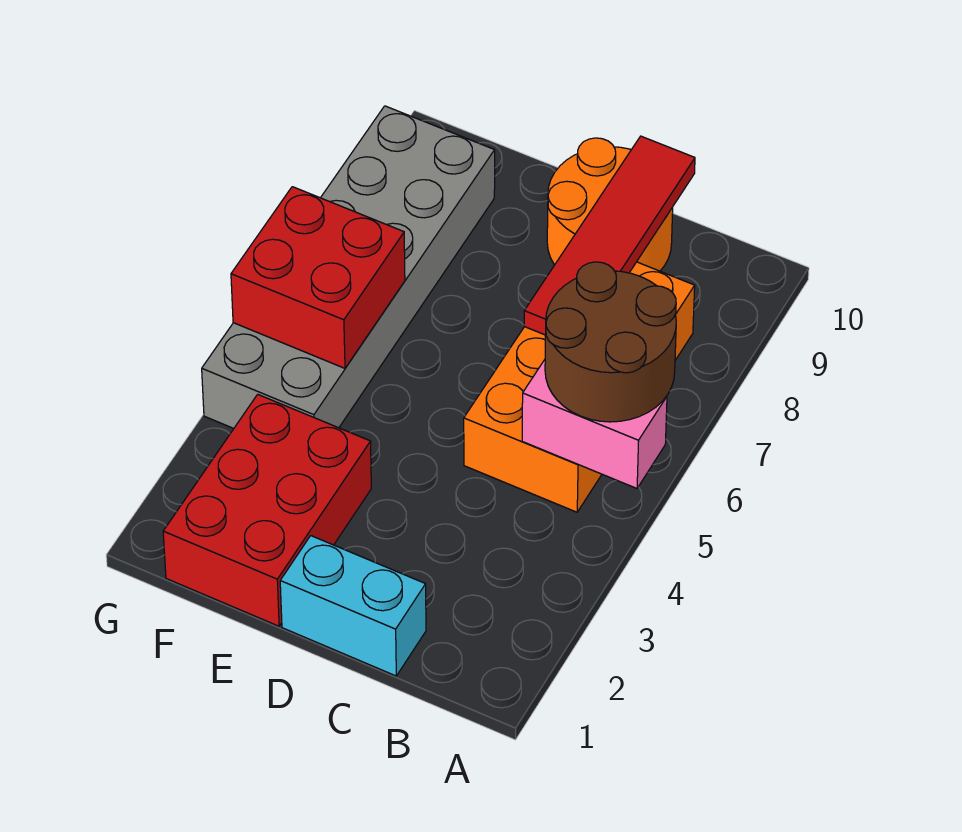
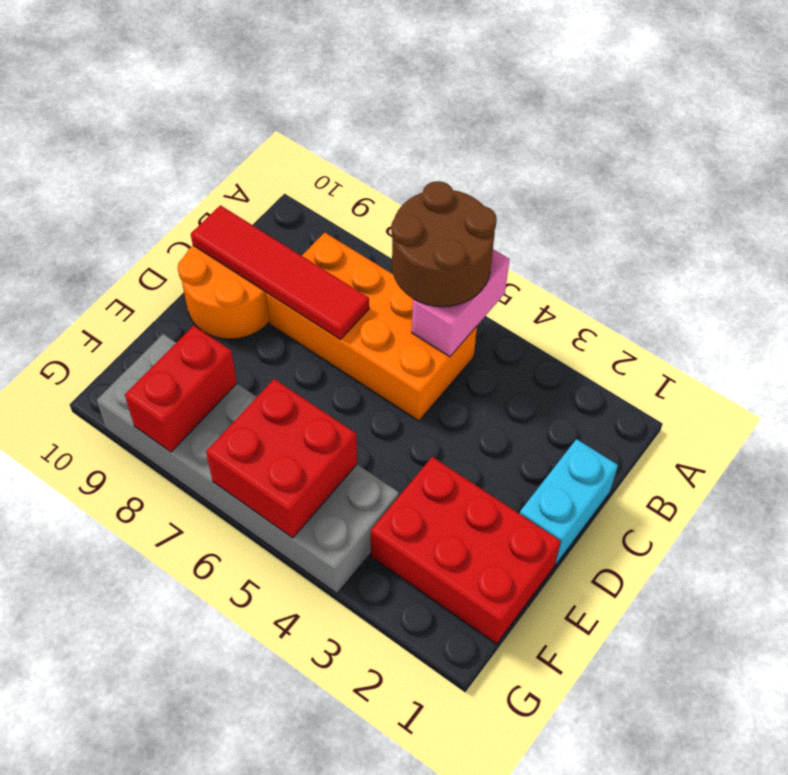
none -> red brick F8:G8 level 2

